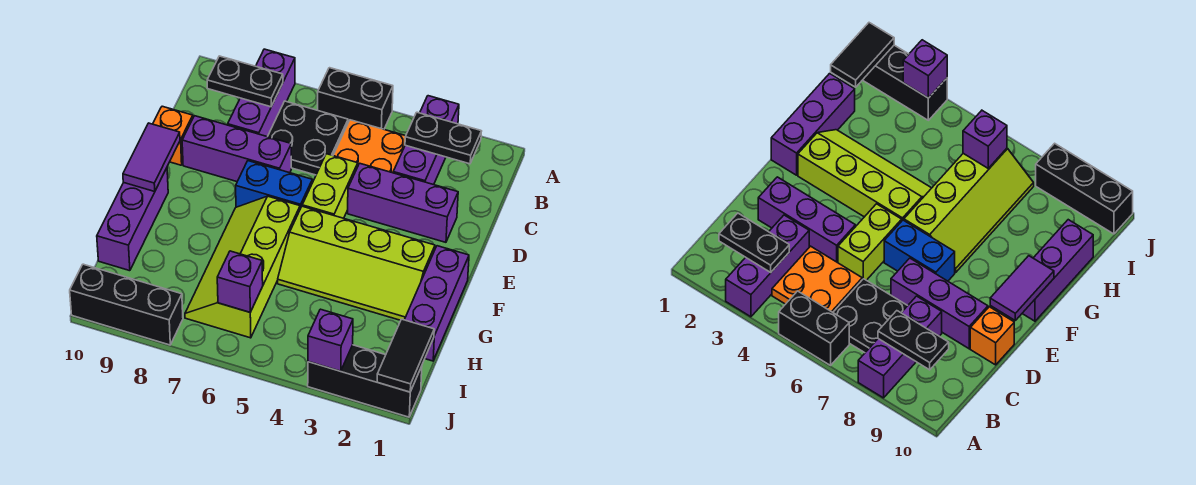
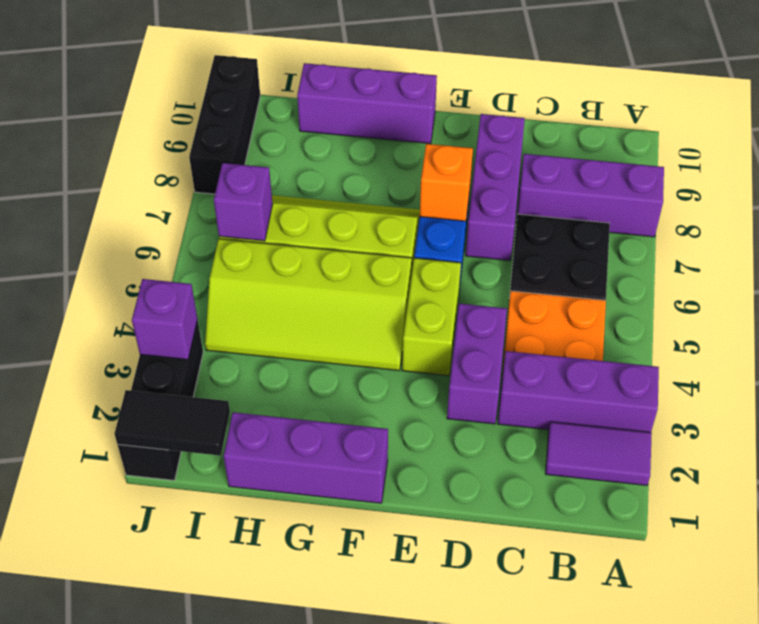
black brick A5:A6 level 1 -> none
black plate B2:B3 level 2 -> none
black plate B8:B9 level 2 -> none
purple brick D2:D4 level 1 -> purple brick D3:D4 level 1
lime brick D5:E5 level 1 -> lime brick E4:E5 level 1
orange brick D10 level 1 -> orange brick E7 level 2
purple tile E10:F10 level 2 -> purple tile A2:B2 level 1
lime slope F2:G5 level 1 top F -> lime slope F4:I5 level 1 top 5

